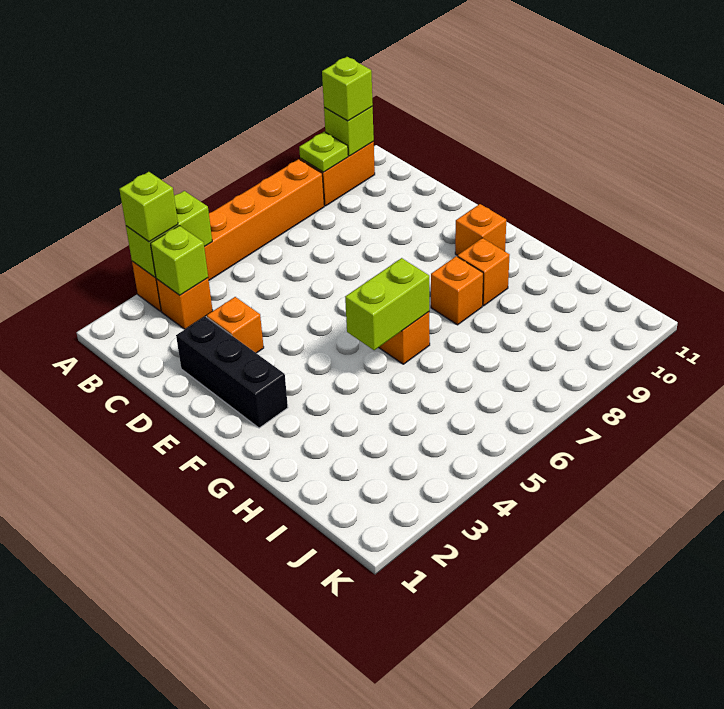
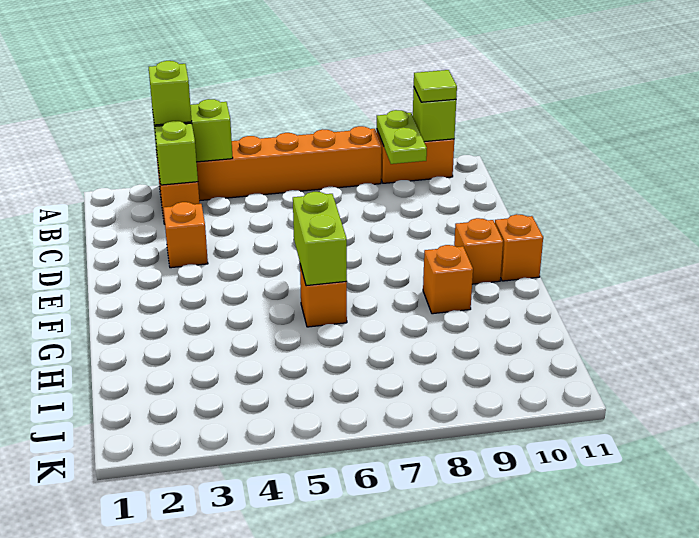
lime plate A9 level 2 -> lime plate A9:B9 level 2
lime brick A10 level 3 -> lime tile A10 level 3
black brick D2:F2 level 1 -> none
lime brick G5:G6 level 2 -> lime brick F6:G6 level 2
orange brick G8 level 1 -> orange brick F11 level 1

